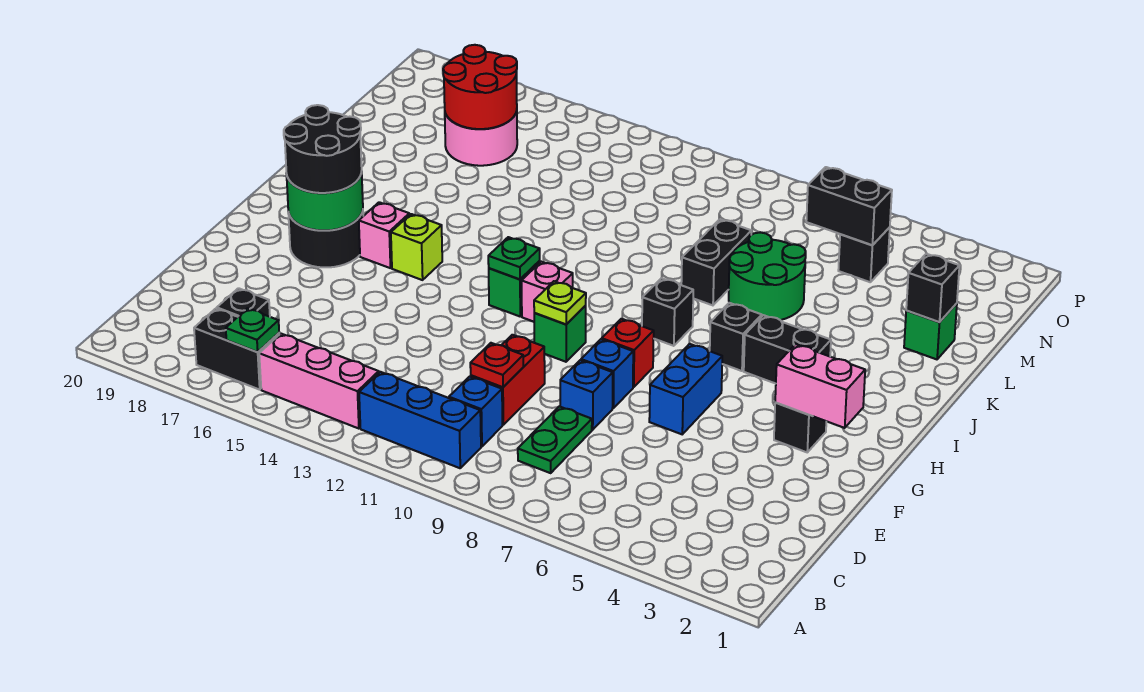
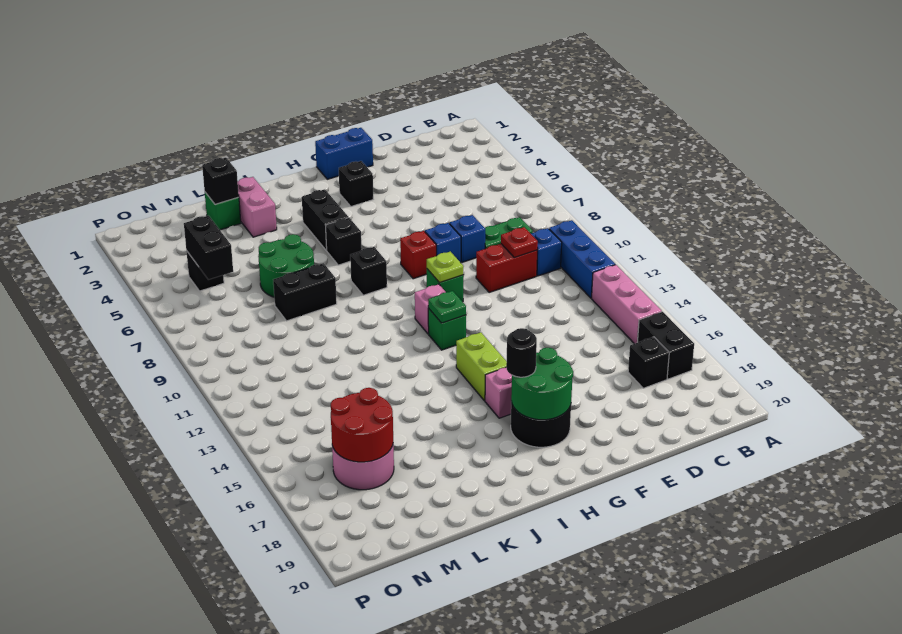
green plate B16 level 2 -> none
blue brick F6:G6 level 1 -> blue brick F1:G1 level 1
pink brick G2:G3 level 2 -> pink brick K2:K3 level 1
black round brick G17:H18 level 3 -> black round brick H17 level 3
lime brick H15 level 1 -> lime brick H14:H15 level 1

